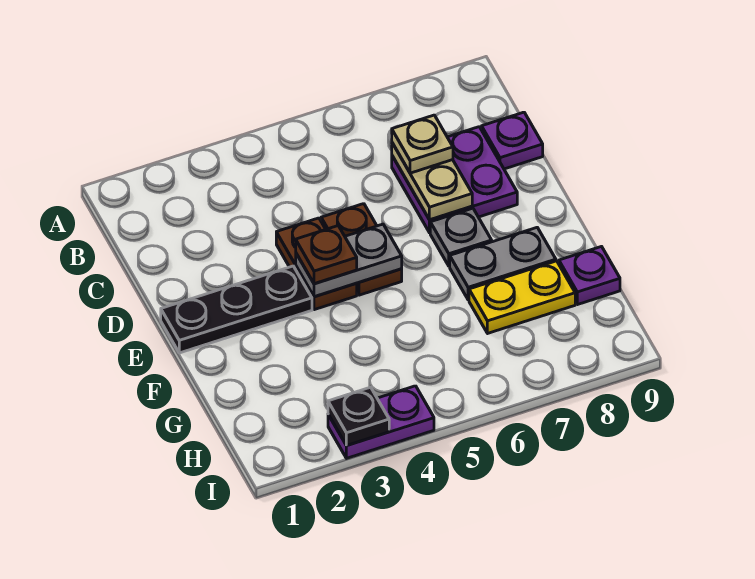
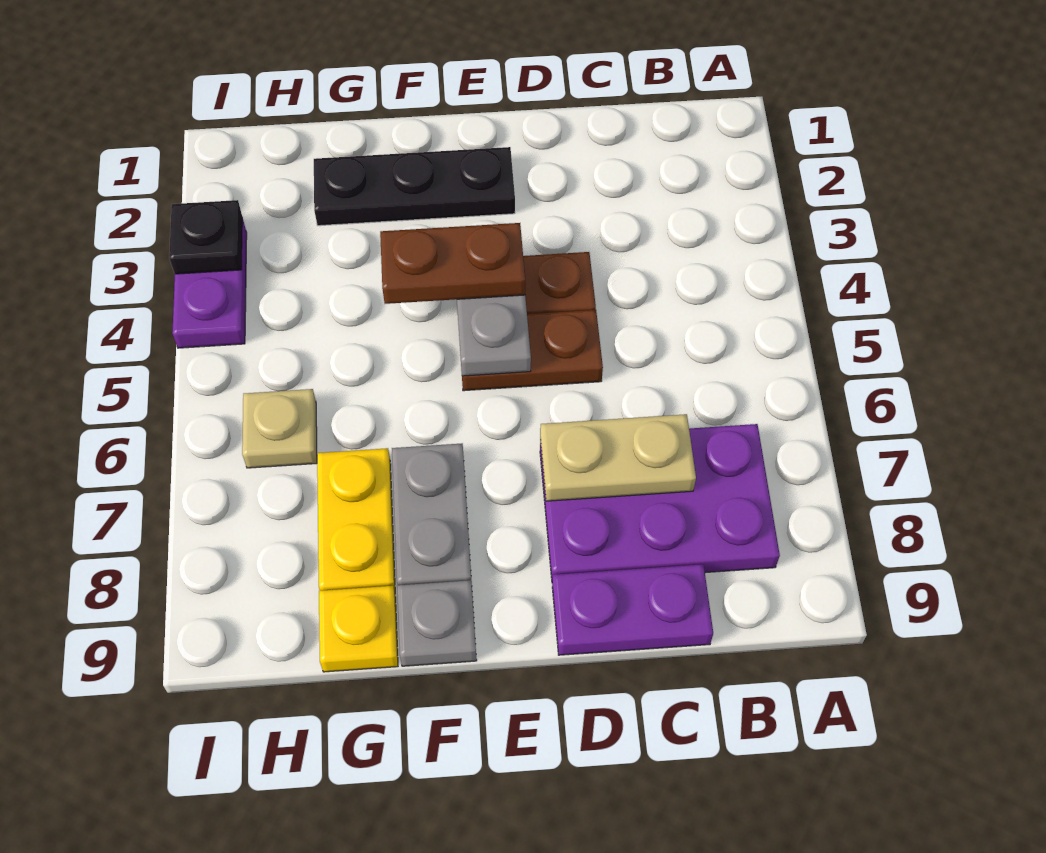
purple plate C7:D8 level 1 -> purple plate B7:D8 level 1
tan plate C7 level 3 -> tan plate H6 level 1
purple plate C9 level 1 -> purple plate C9:D9 level 1
black plate E1:E3 level 1 -> black plate E2:G2 level 1
brown plate E4 level 3 -> brown plate E4:F4 level 3
grey plate E7 level 1 -> grey plate F9 level 1
purple plate G9 level 1 -> yellow plate G9 level 1

